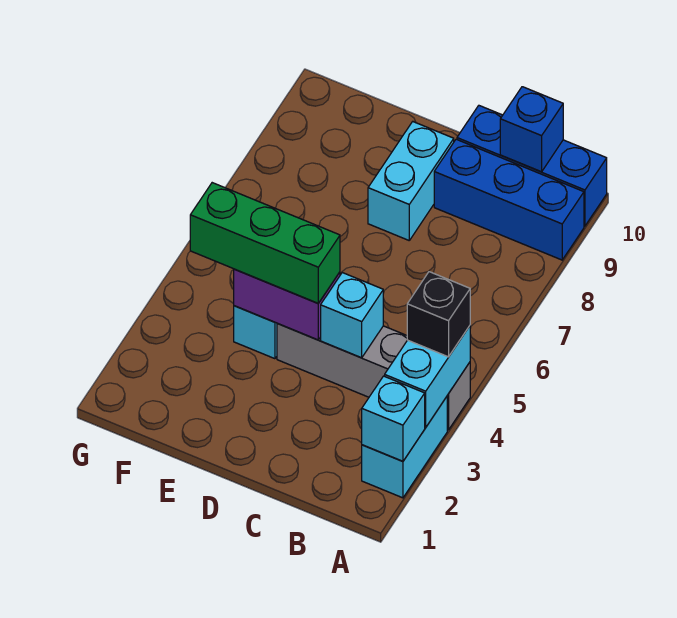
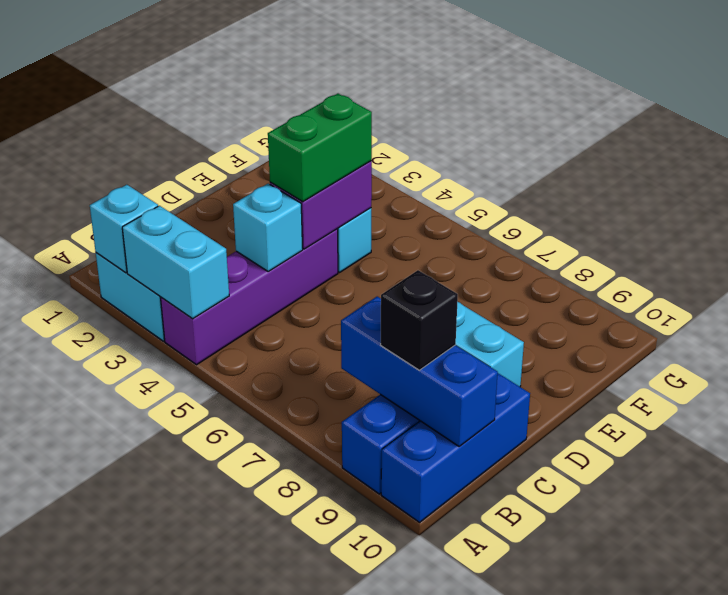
grey brick A4:D4 level 1 -> purple brick A4:D4 level 1
black brick A4 level 3 -> black brick B9 level 3
blue brick B10 level 2 -> blue brick B8:B10 level 2
green brick D4:F4 level 3 -> green brick D4:E4 level 3

